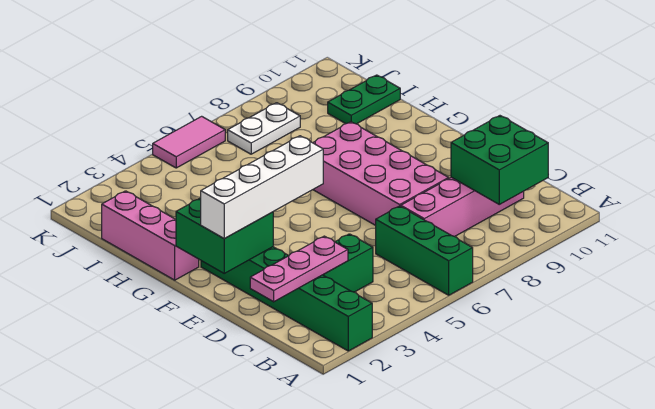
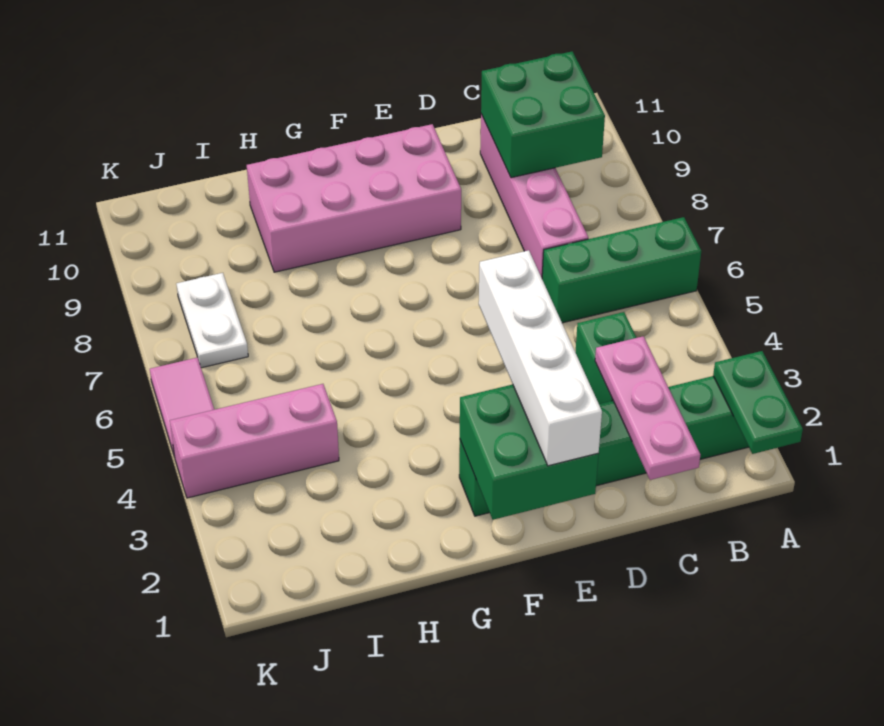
pink brick D7:G8 level 1 -> pink brick E9:H10 level 1
pink brick G1:I1 level 1 -> pink brick I4:K4 level 1
green plate I10:I11 level 1 -> green plate A1:A2 level 2

